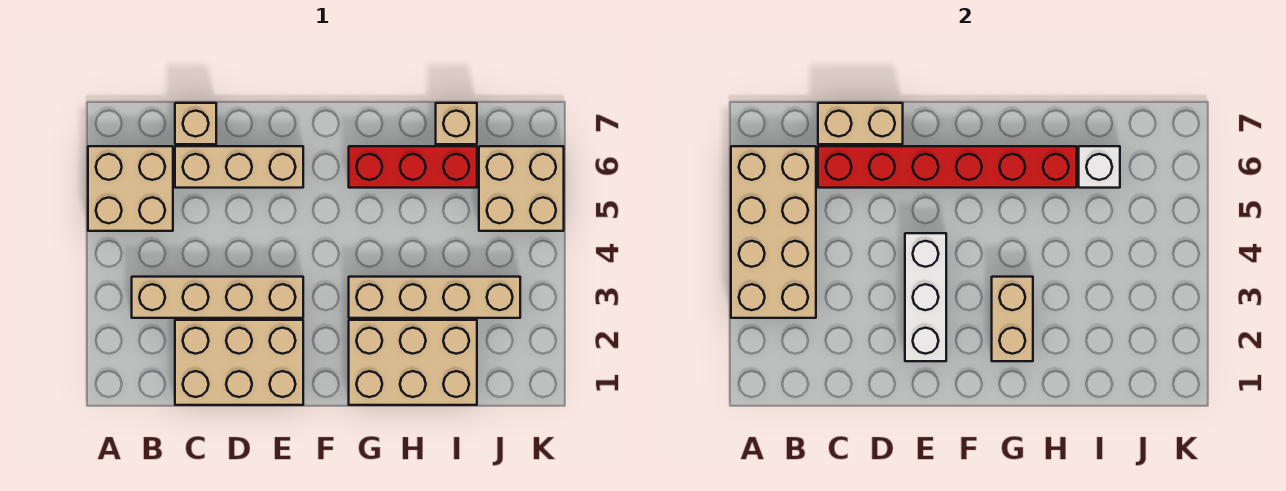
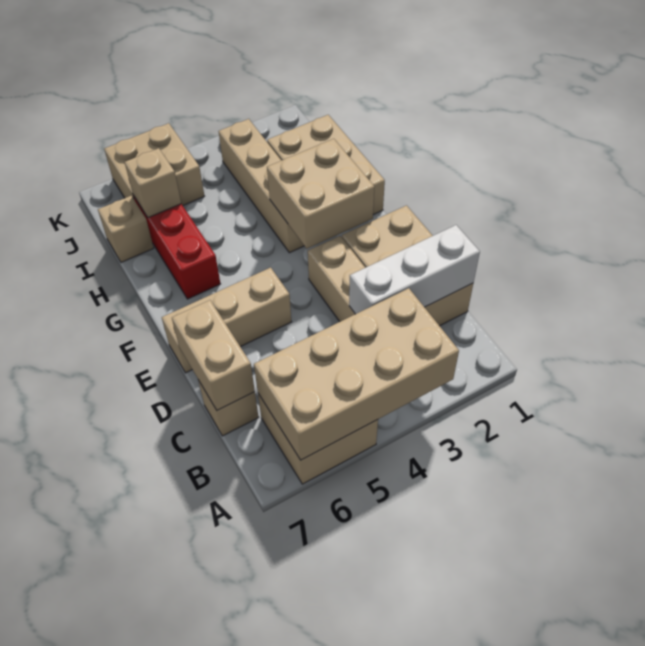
tan brick C6:E6 level 1 -> tan brick E5:E7 level 1
red brick C6:H6 level 2 -> none
white brick E2:E4 level 2 -> white brick C1:C3 level 2
tan brick G2:G3 level 2 -> tan brick F2:G3 level 2
white brick I6 level 2 -> tan brick I6 level 2

